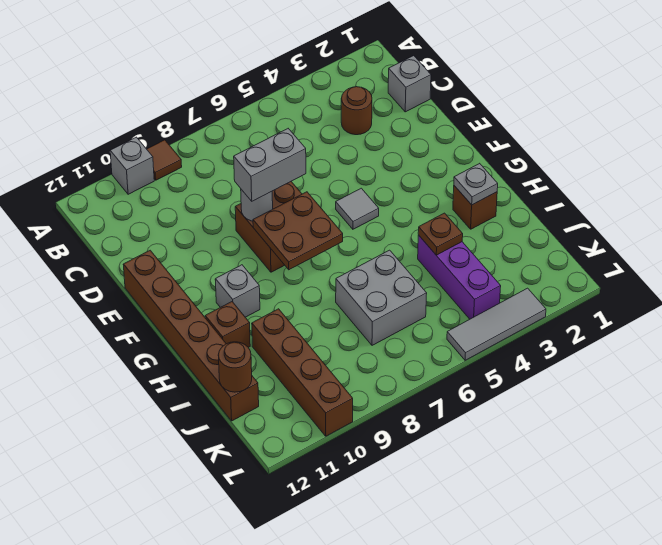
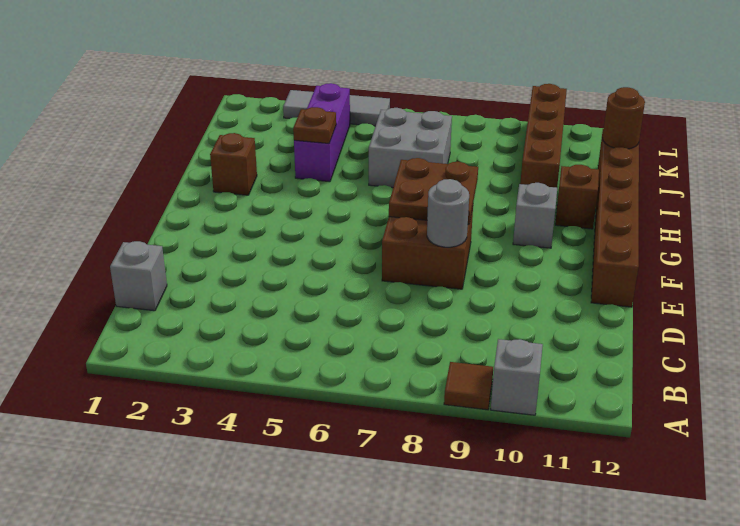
brown round brick C3 level 1 -> none
grey brick E7:E8 level 3 -> none
grey tile F5 level 1 -> none
grey plate H2 level 2 -> none

